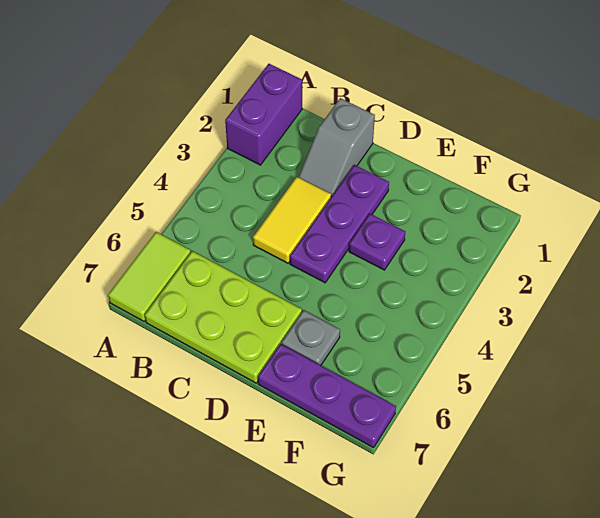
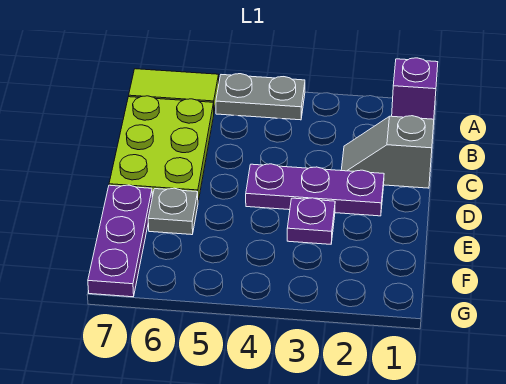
purple brick A1:A2 level 1 -> purple brick A1 level 1
none -> grey plate A4:A5 level 1
yellow tile C3:C4 level 1 -> none

